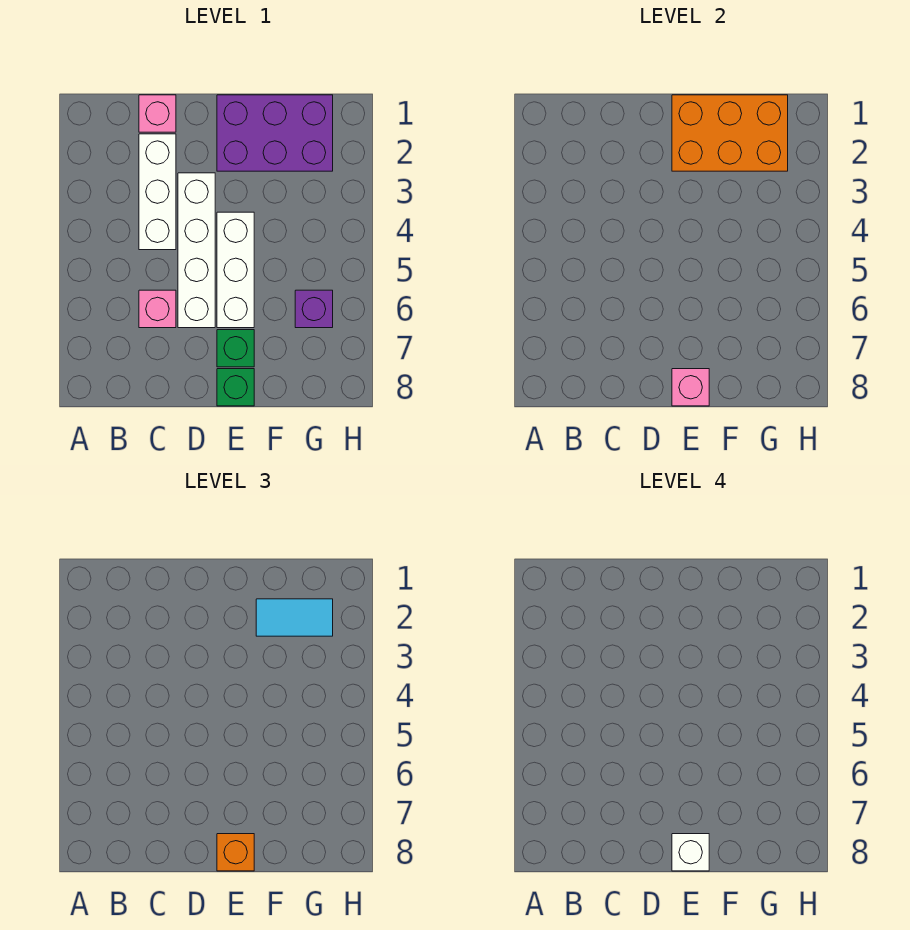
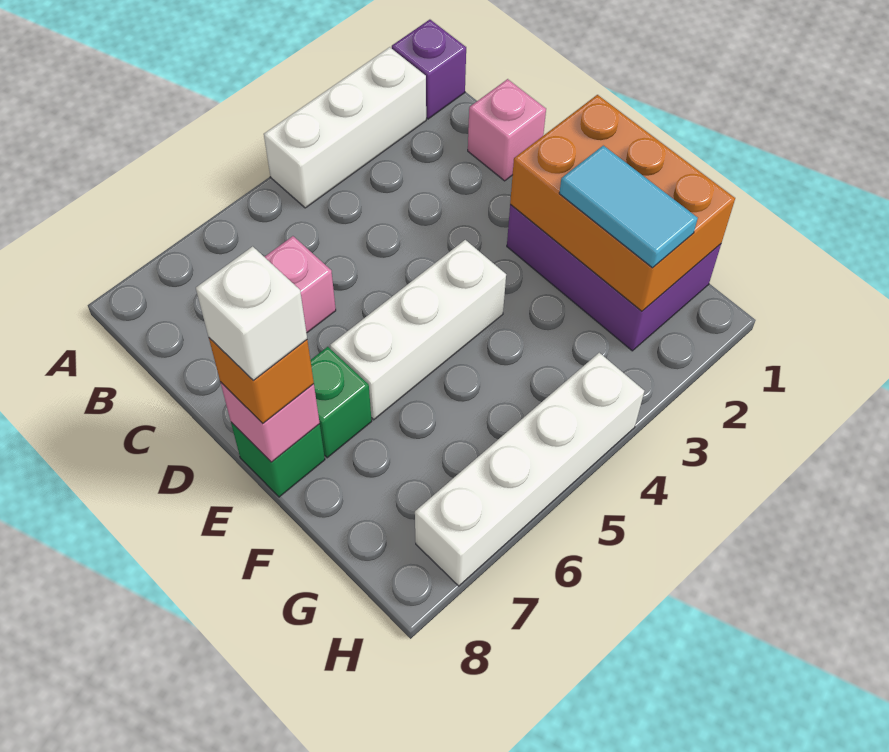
white brick C2:C4 level 1 -> white brick A2:A4 level 1
white brick D3:D6 level 1 -> white brick H4:H7 level 1
purple brick G6 level 1 -> purple brick A1 level 1

